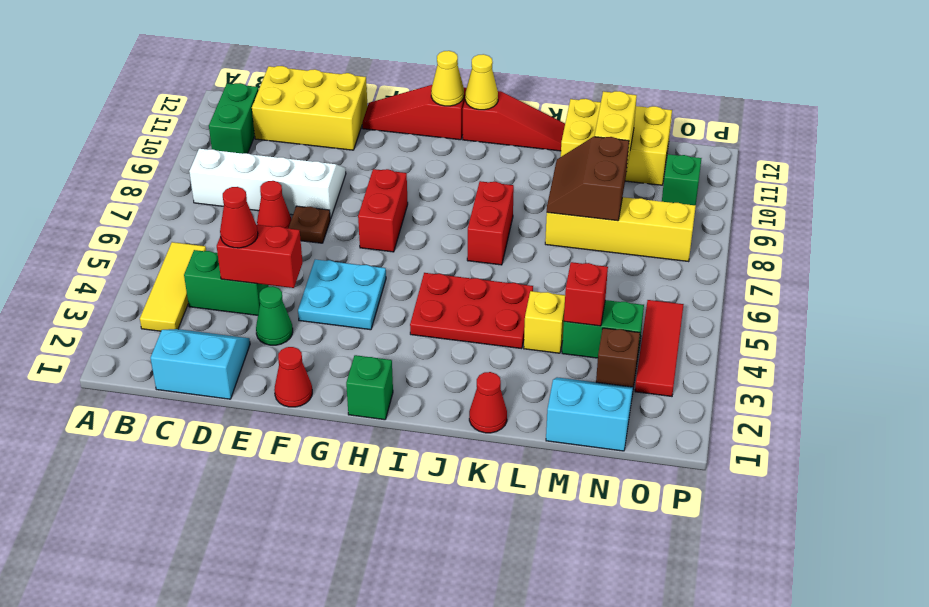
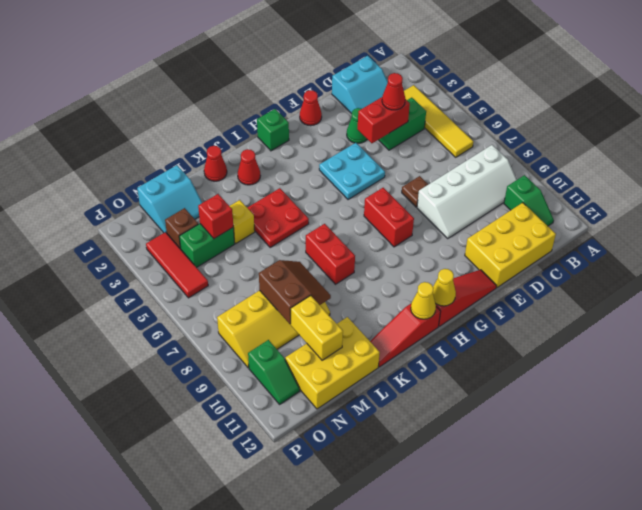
yellow tile B3:B5 level 1 -> yellow tile B3:B6 level 1
green brick B10:B11 level 1 -> green slope B10:B11 level 1 top 10
red cone D7 level 1 -> red cone J2 level 1
red plate I4:K5 level 1 -> red plate J4:K5 level 1

